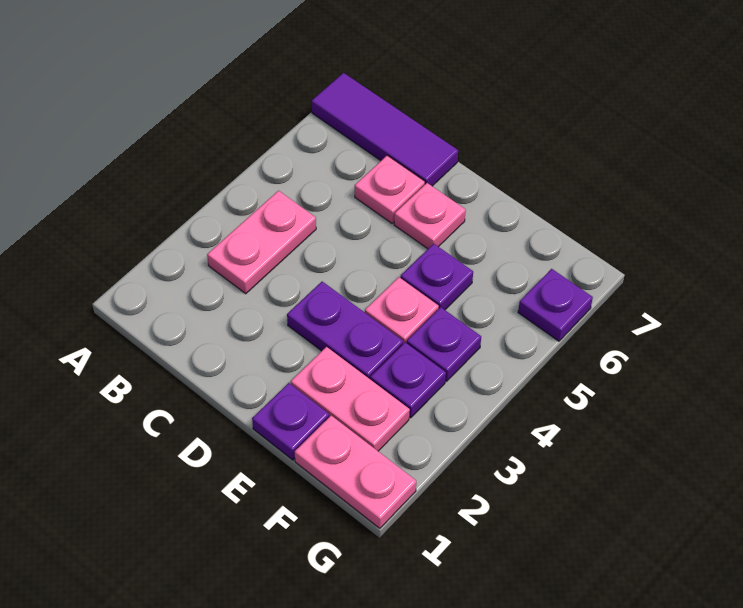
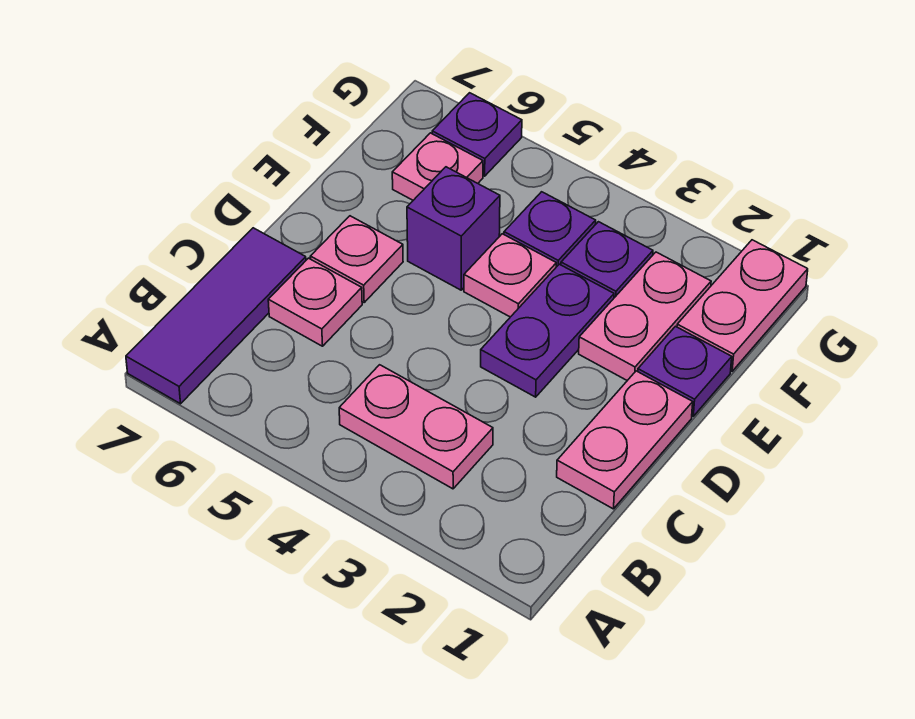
none -> pink plate C1:D1 level 1
purple plate E5 level 1 -> purple brick E5 level 1
none -> pink plate F6 level 1

